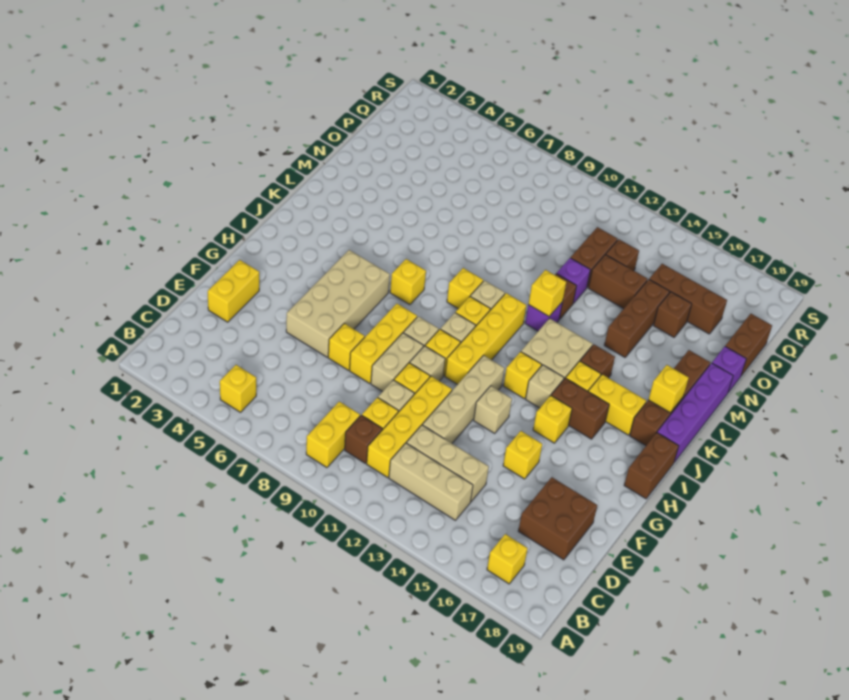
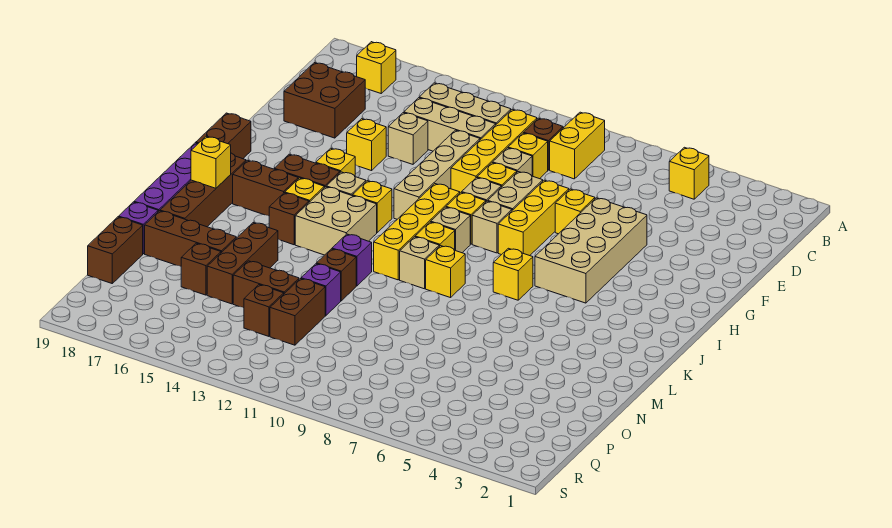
yellow brick E2:F2 level 1 -> none
tan brick G13 level 1 -> tan brick E14 level 1
yellow brick J16:J17 level 1 -> brown brick J16:J17 level 1
yellow brick L12 level 2 -> none
brown brick P15:P17 level 1 -> brown brick N16:N18 level 1

